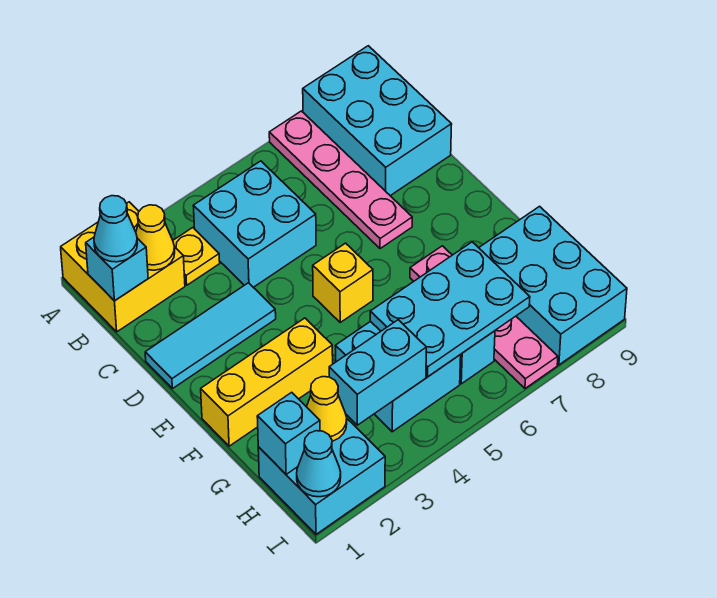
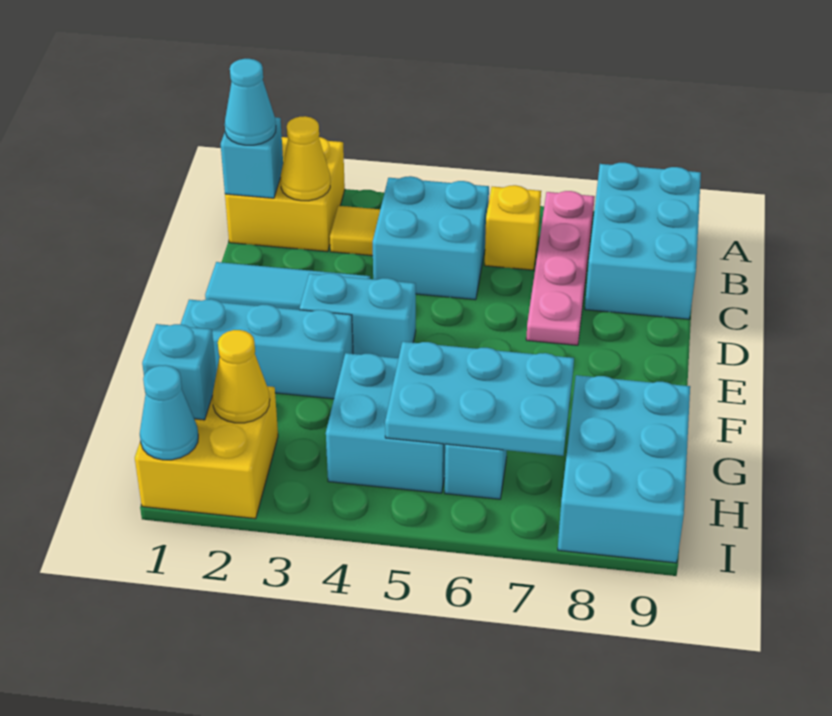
yellow plate B3 level 1 -> yellow tile B3 level 1
yellow brick E5 level 1 -> yellow brick B6 level 1
yellow brick F1:F3 level 1 -> cyan brick F1:F3 level 1
pink plate F7:I7 level 1 -> none
cyan brick H1:I2 level 1 -> yellow brick H1:I2 level 1
cyan brick H3:H4 level 2 -> cyan brick E3:E4 level 1

